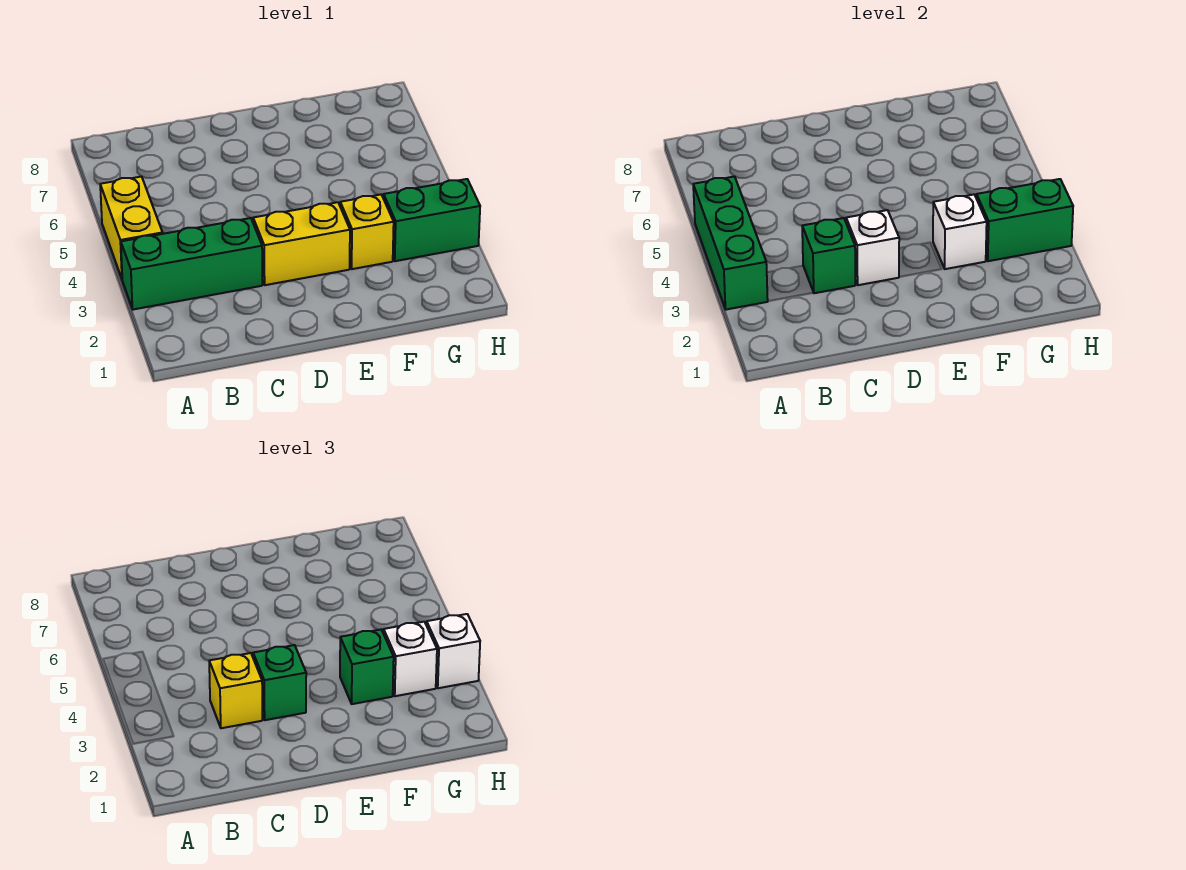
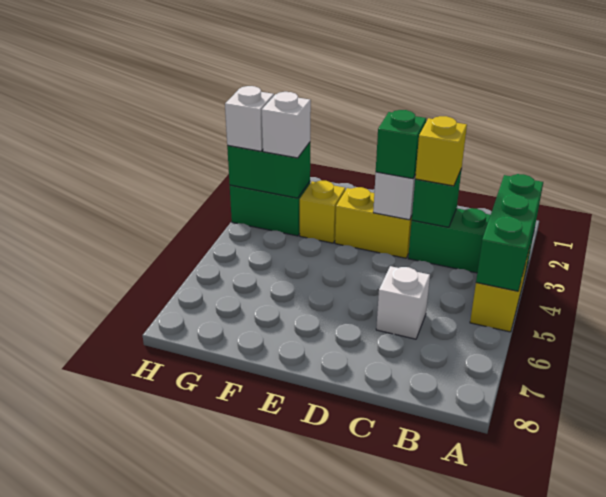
white brick F3 level 2 -> white brick C6 level 1
green brick F3 level 3 -> none

